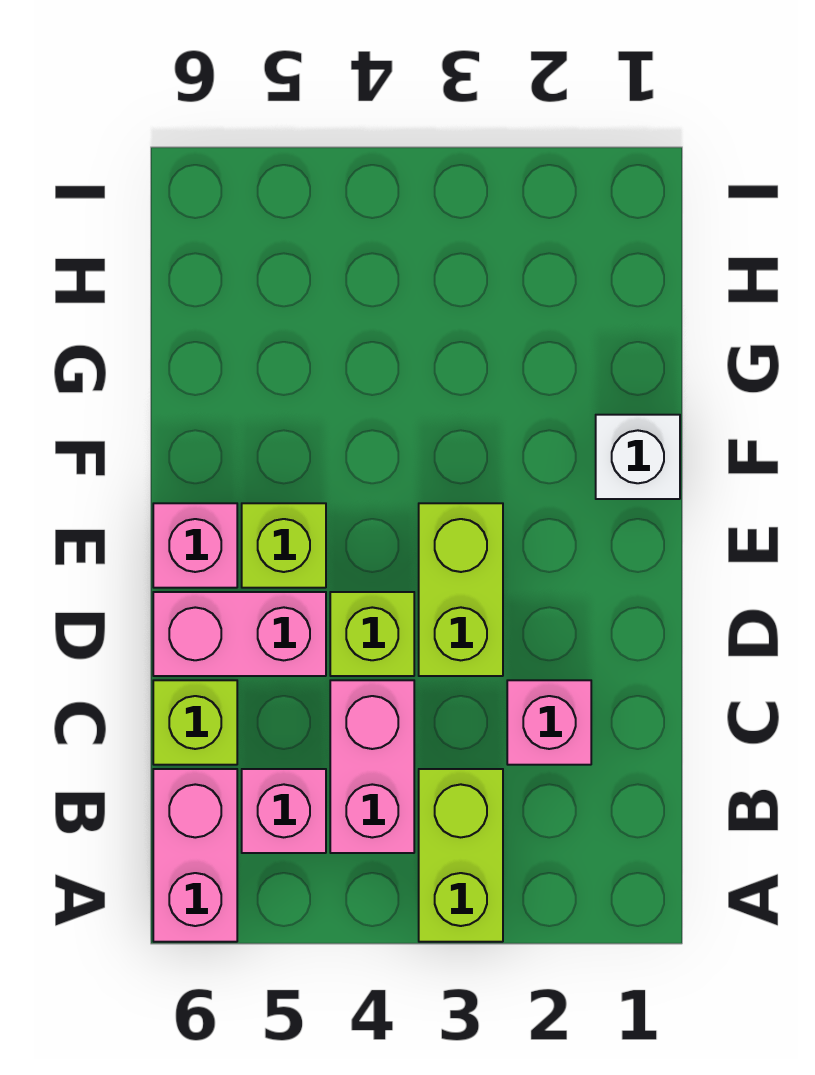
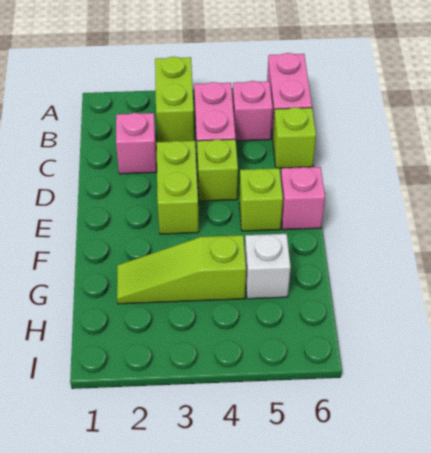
pink brick D5:D6 level 1 -> none
white brick F1 level 1 -> white brick G5 level 1
none -> lime slope G2:G4 level 1 top 4

